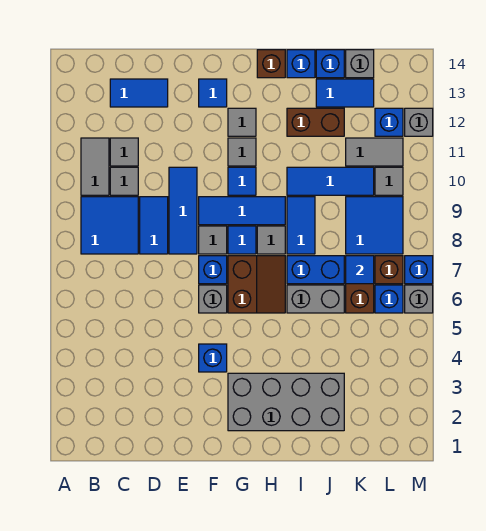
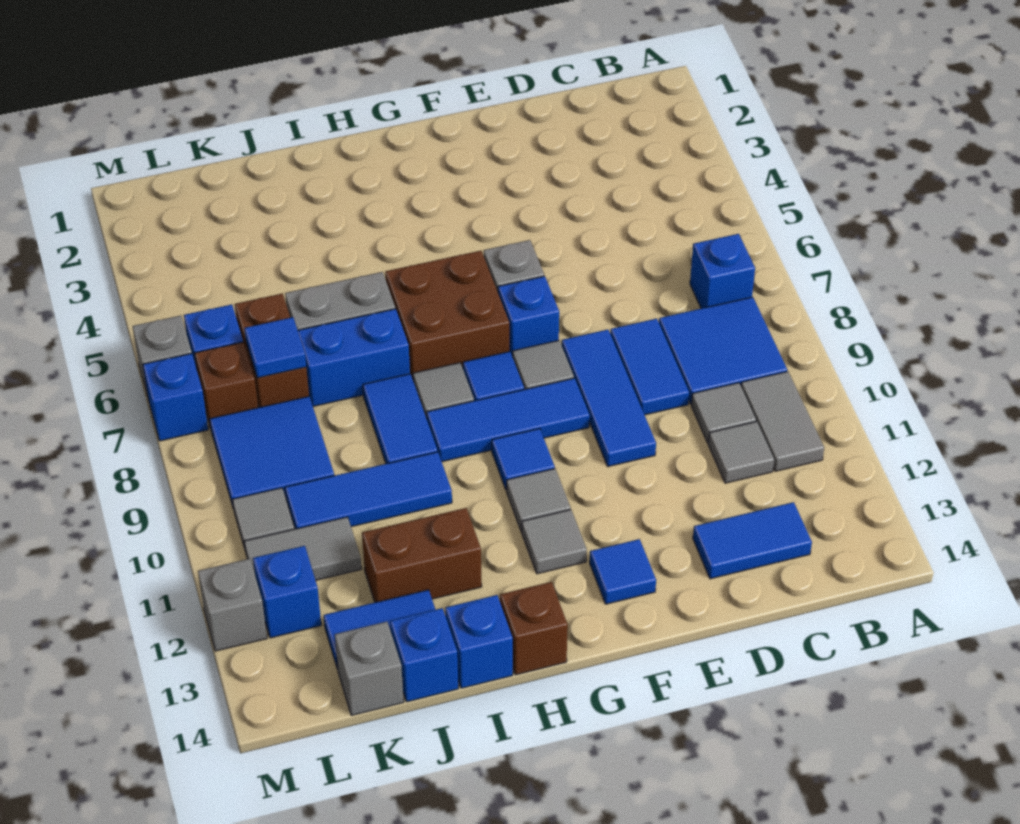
blue brick F4 level 1 -> blue brick B7 level 1
grey brick G2:J3 level 1 -> none
brown slope G6:H7 level 1 top G -> brown brick G6:H7 level 1

